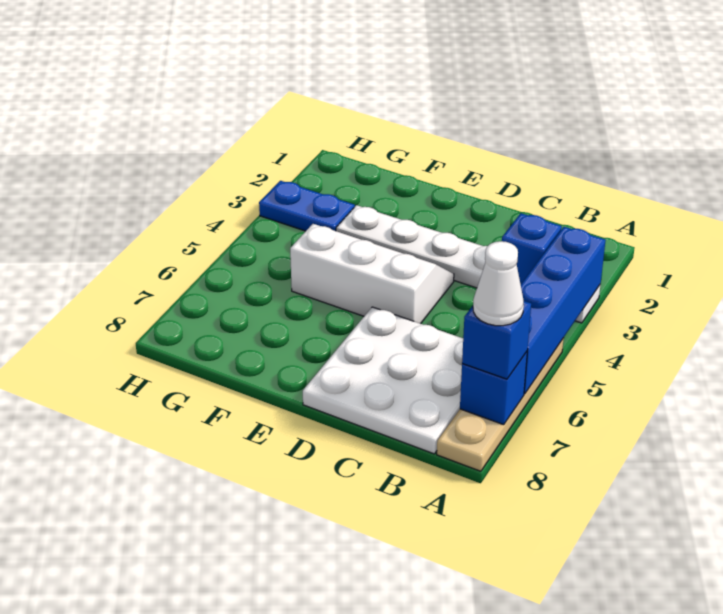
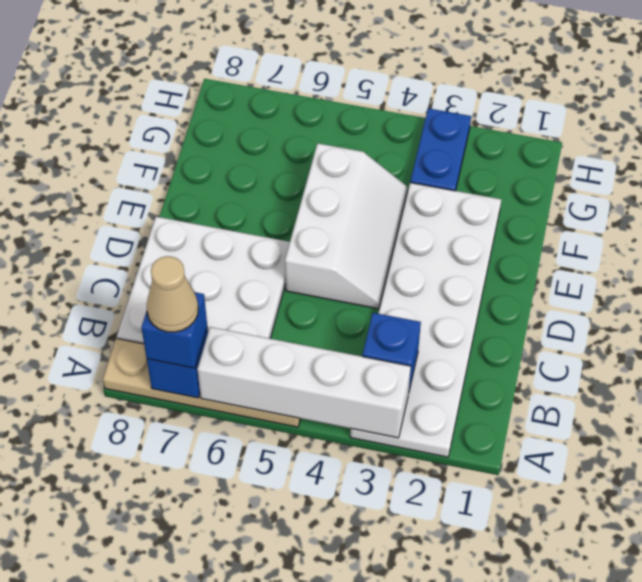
white plate A3:F3 level 1 -> white plate A2:F3 level 1
blue brick A3:A6 level 2 -> white brick A3:A6 level 2
white cone A7 level 4 -> tan cone A7 level 4

